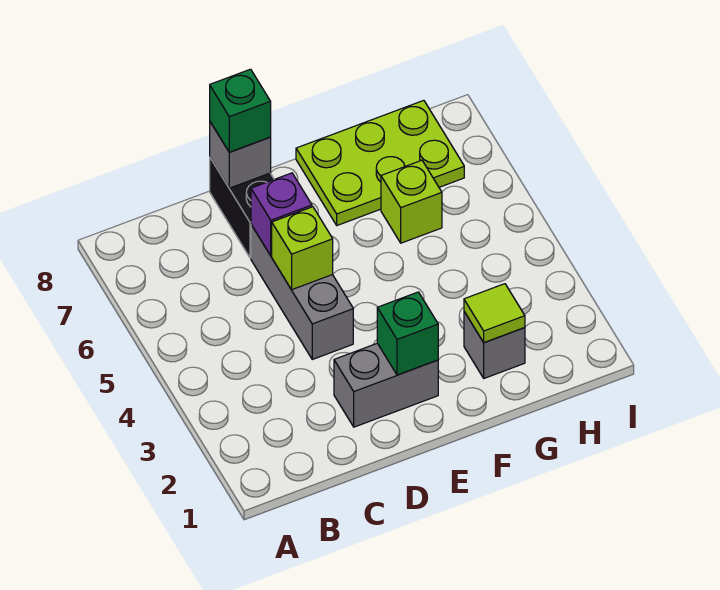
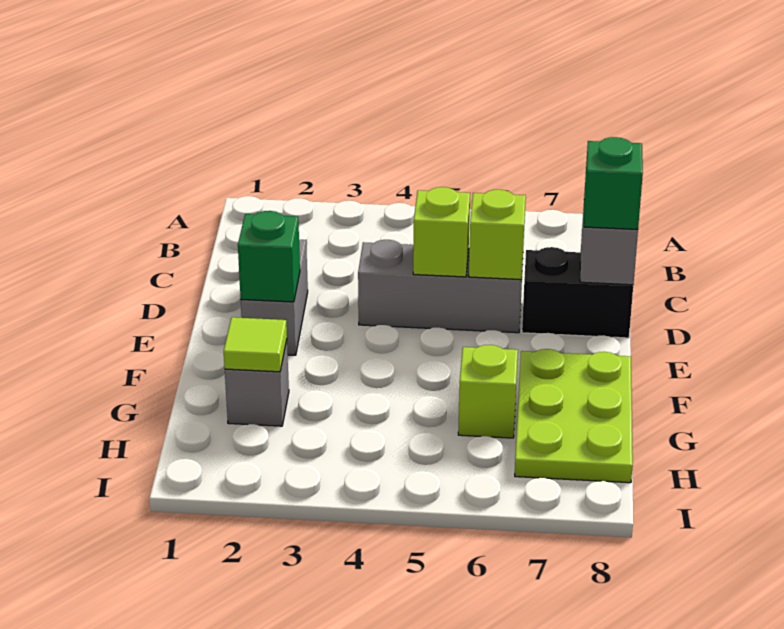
purple brick D6 level 2 -> lime brick D6 level 2

